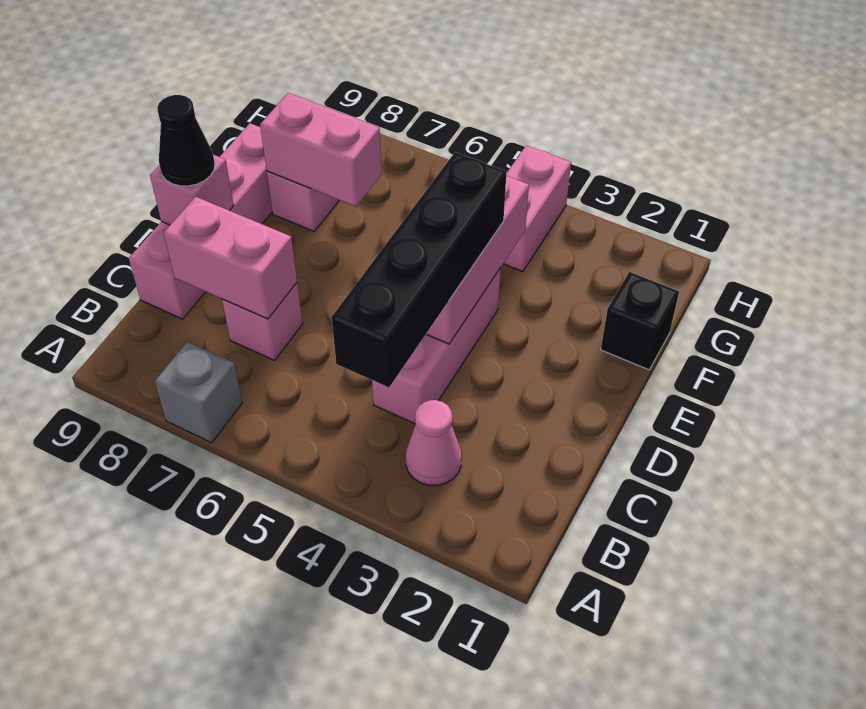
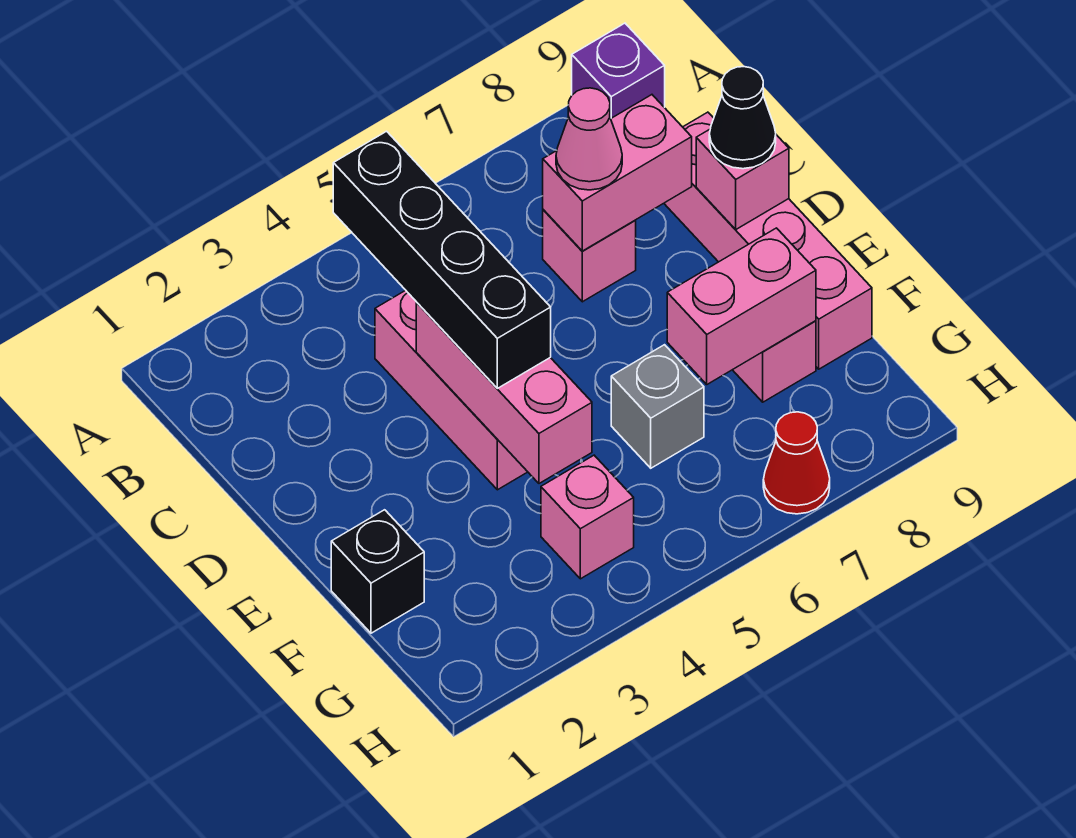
grey brick A7 level 1 -> grey brick F6 level 1
none -> purple brick A9 level 1
pink cone B3 level 1 -> pink cone C7 level 3
pink brick G4:H4 level 1 -> pink brick G4 level 1
none -> red cone H7 level 1

